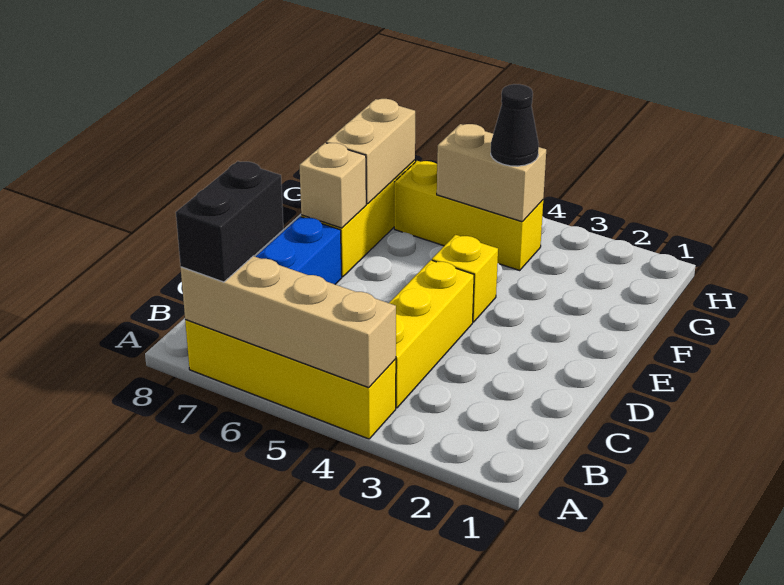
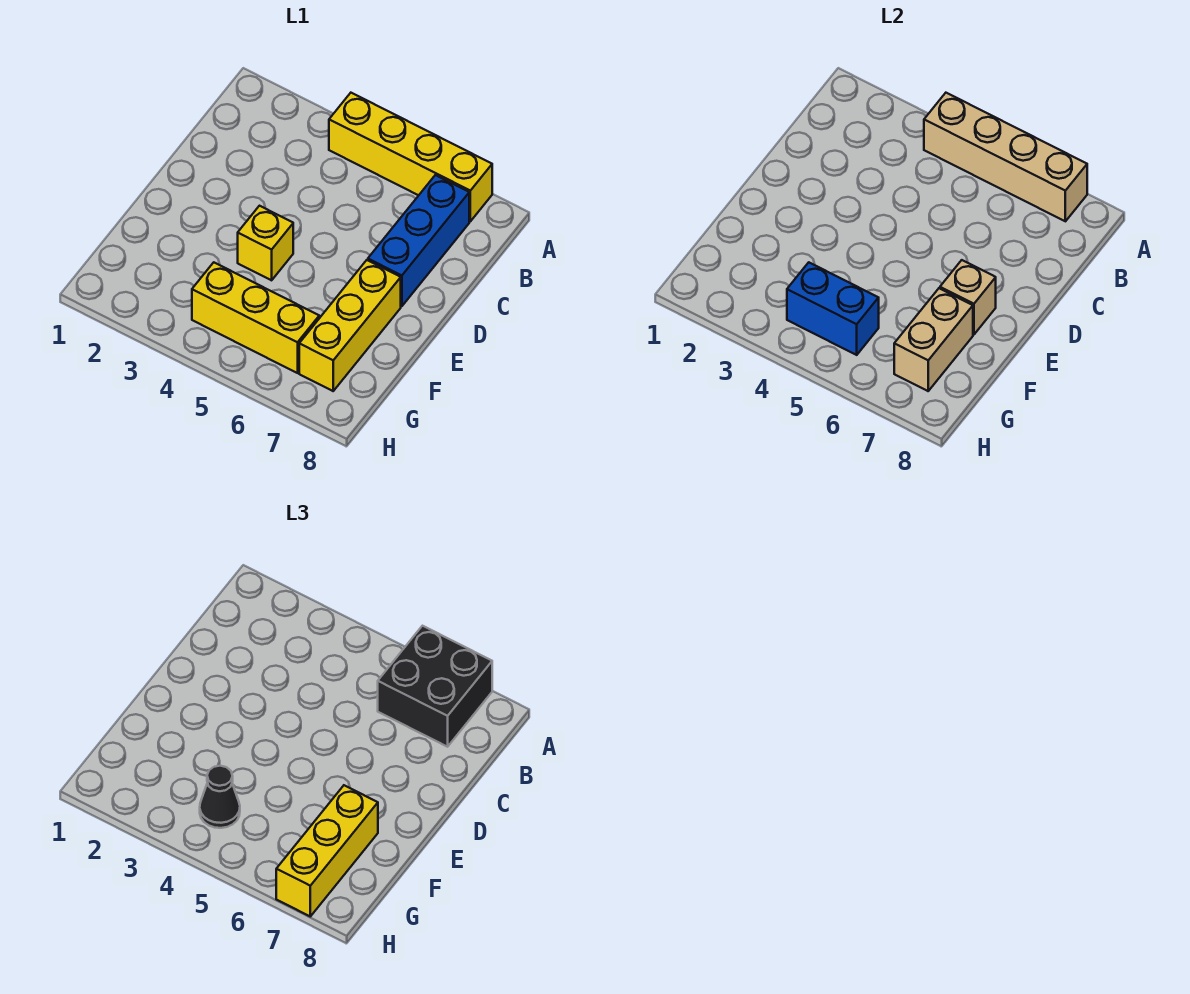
black brick A7:B7 level 3 -> black brick A6:B7 level 3
yellow brick B4:D4 level 1 -> yellow brick F7:H7 level 3
tan brick G4:G5 level 2 -> blue brick G4:G5 level 2

